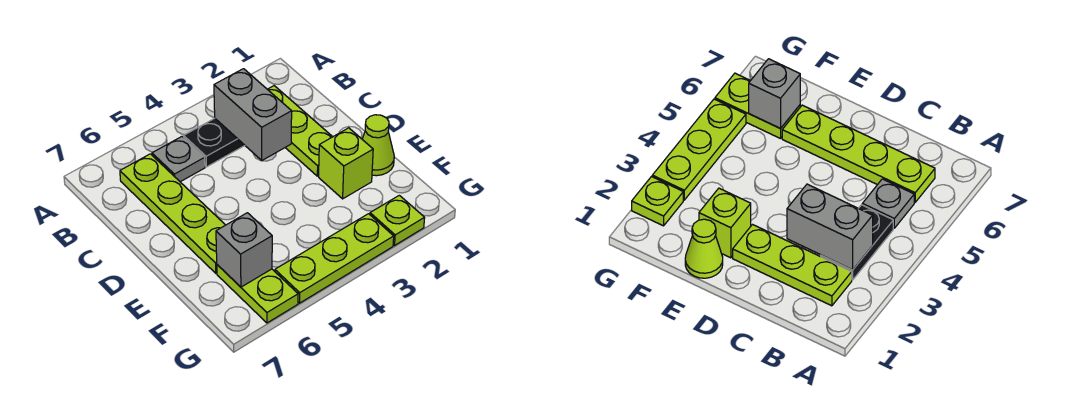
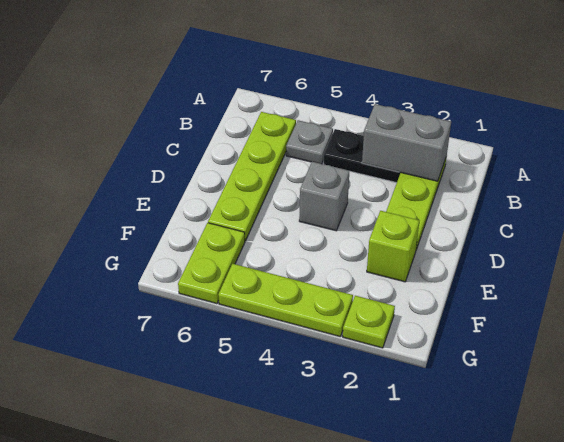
grey brick B3:C3 level 2 -> grey brick B2:B3 level 2
lime cone E1 level 1 -> none
grey brick F6 level 2 -> grey brick D4 level 1

